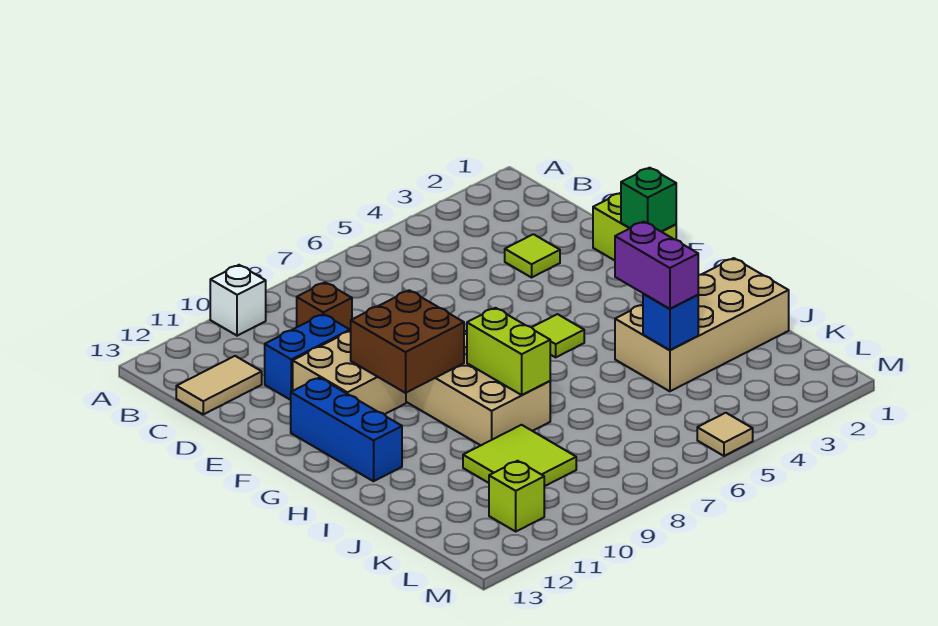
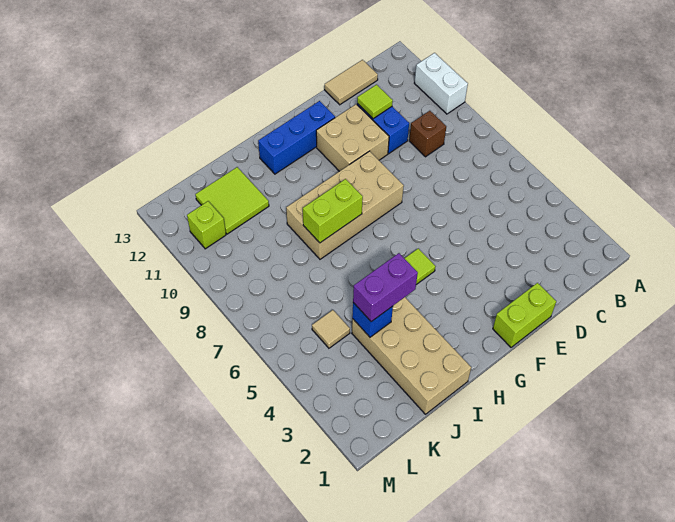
white brick A10 level 1 -> white brick A10:A11 level 1
tan tile C12:C13 level 1 -> tan tile C13:D13 level 1
lime tile D3 level 1 -> lime tile D11 level 2
green brick F1 level 2 -> none
brown brick F9:G10 level 2 -> none
lime tile J9:K10 level 1 -> lime tile J11:K12 level 1
tan tile M5 level 1 -> tan tile K5 level 1

